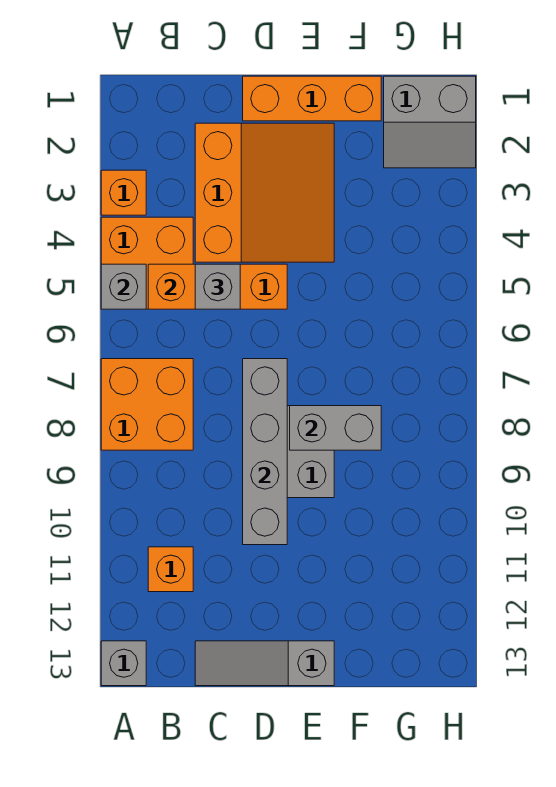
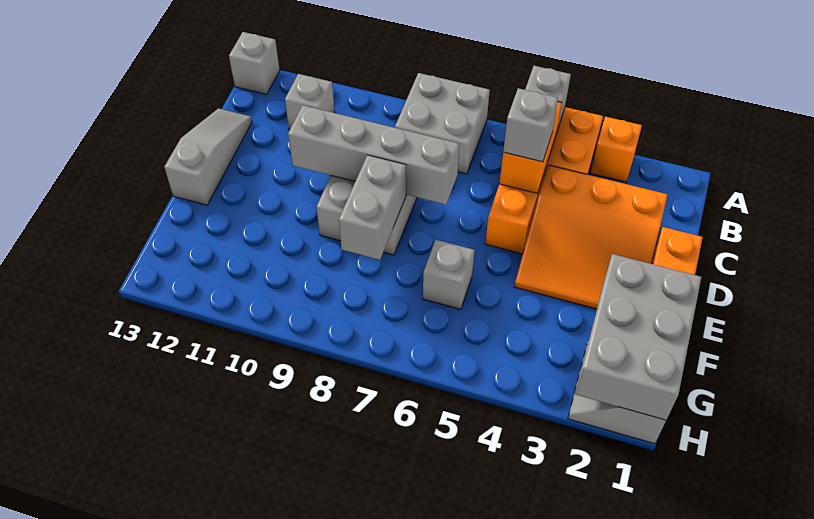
orange brick A7:B8 level 1 -> grey brick A7:B8 level 1
orange brick B11 level 1 -> grey brick B11 level 1
none -> grey brick F1:H2 level 2
none -> grey brick F6 level 1

